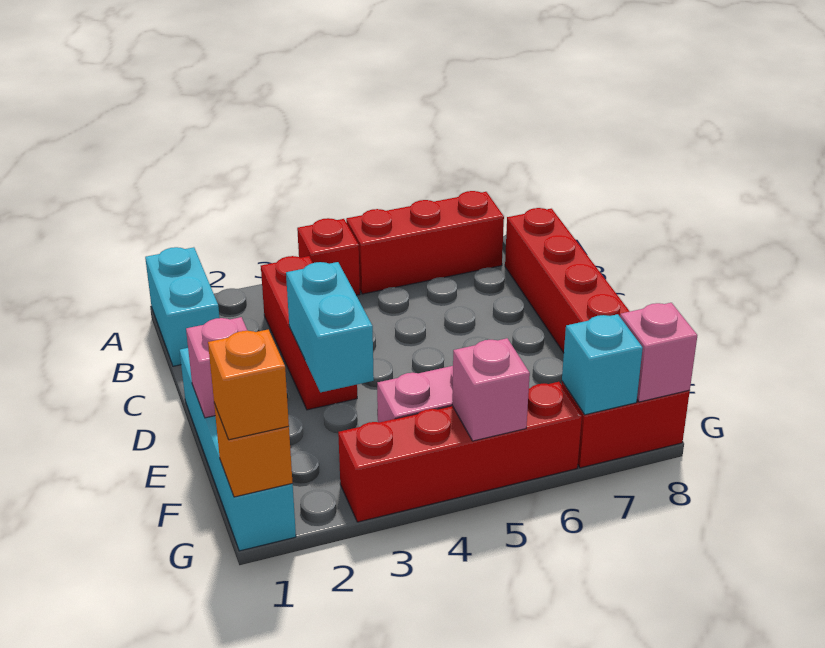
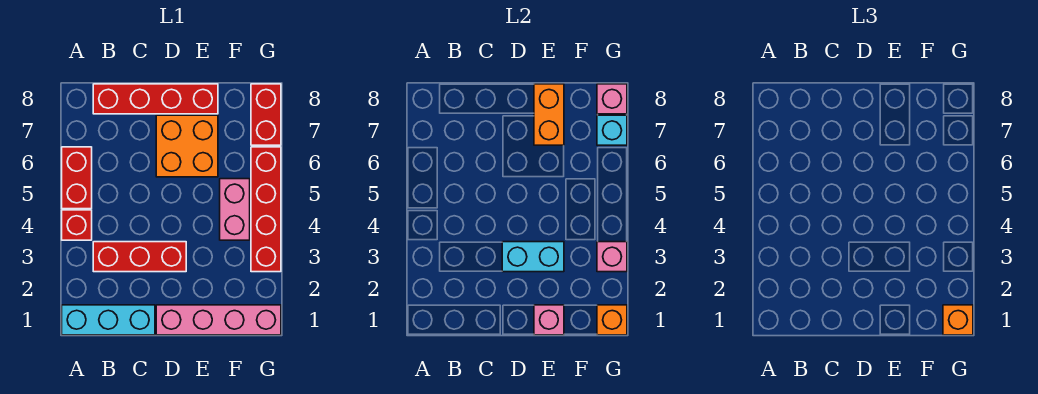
cyan brick A1:B1 level 1 -> cyan brick A1:C1 level 1
red brick A5:A7 level 1 -> red brick A5:A6 level 1
cyan brick D1:G1 level 1 -> pink brick D1:G1 level 1
none -> orange brick D6:E7 level 1
none -> orange brick E7:E8 level 2
pink brick G5 level 2 -> pink brick G3 level 2

